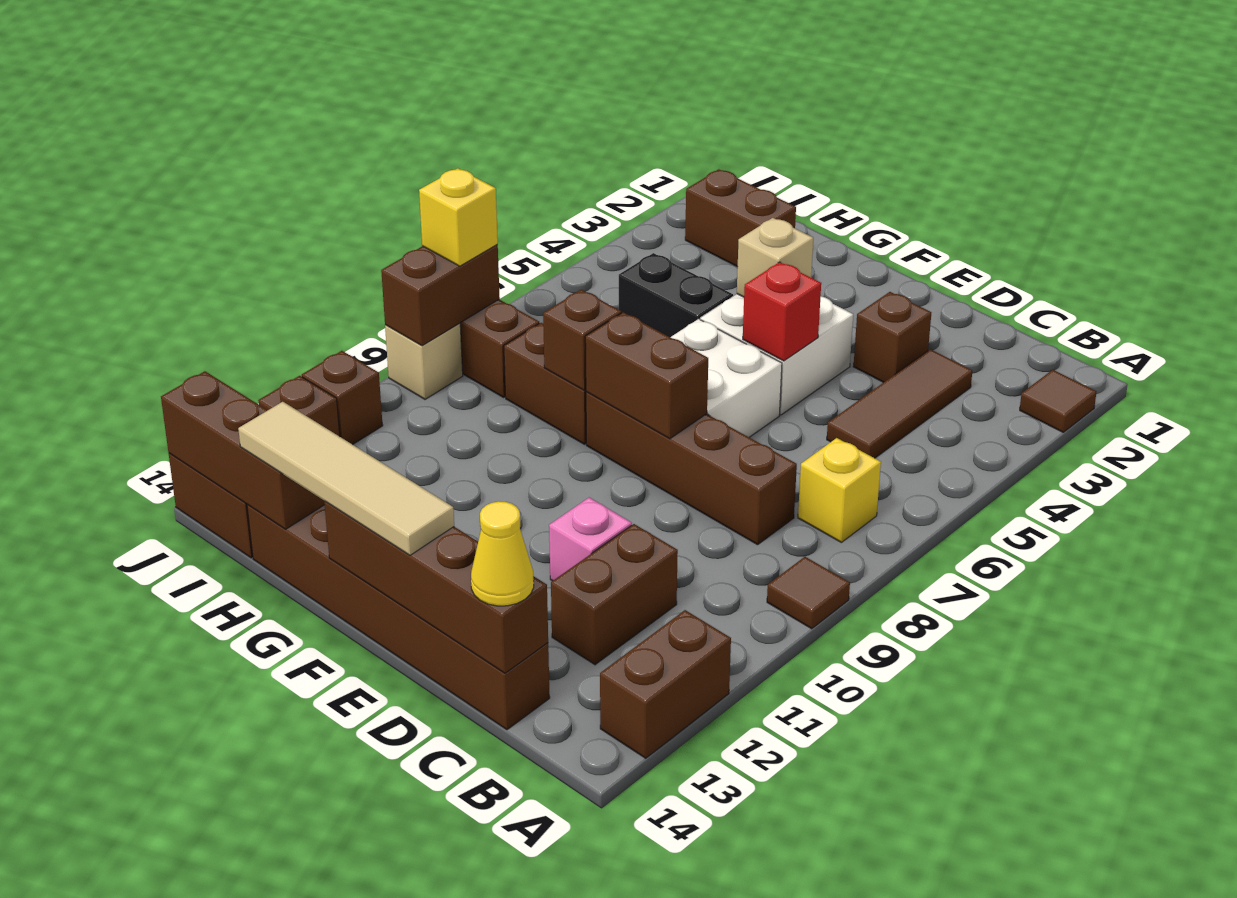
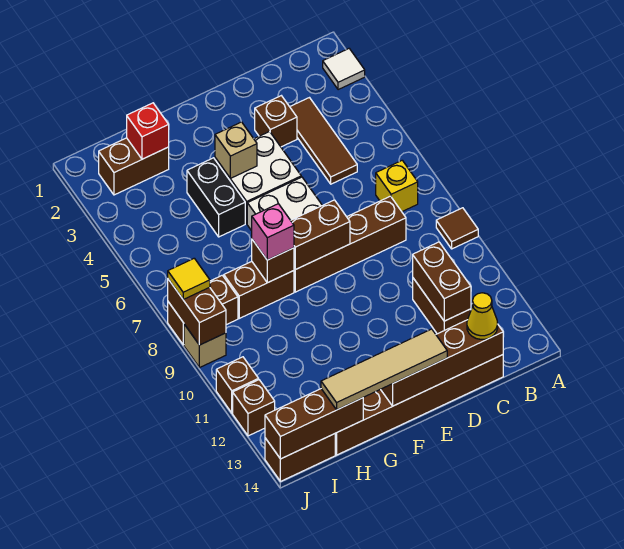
brown tile A2 level 1 -> white tile A2 level 1
brown brick A12:A13 level 1 -> brown brick C11:C12 level 2
pink brick D11 level 1 -> pink brick G8 level 3
red brick E5 level 2 -> red brick H2 level 2
black brick G5:H5 level 1 -> black brick G4:G5 level 1
yellow brick J8 level 3 -> yellow tile J8 level 3

